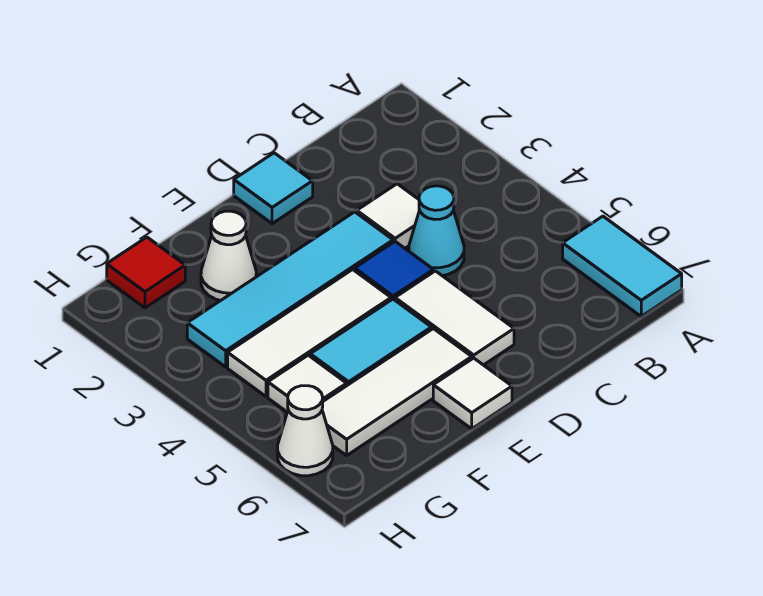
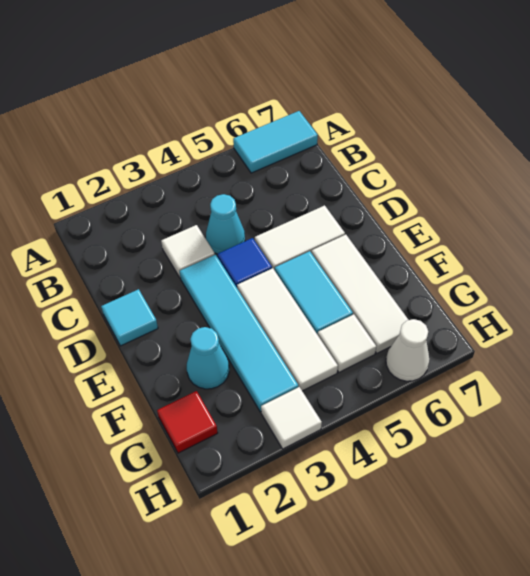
white tile E7 level 1 -> white tile H3 level 1
white cone F2 level 1 -> cyan cone F2 level 1

